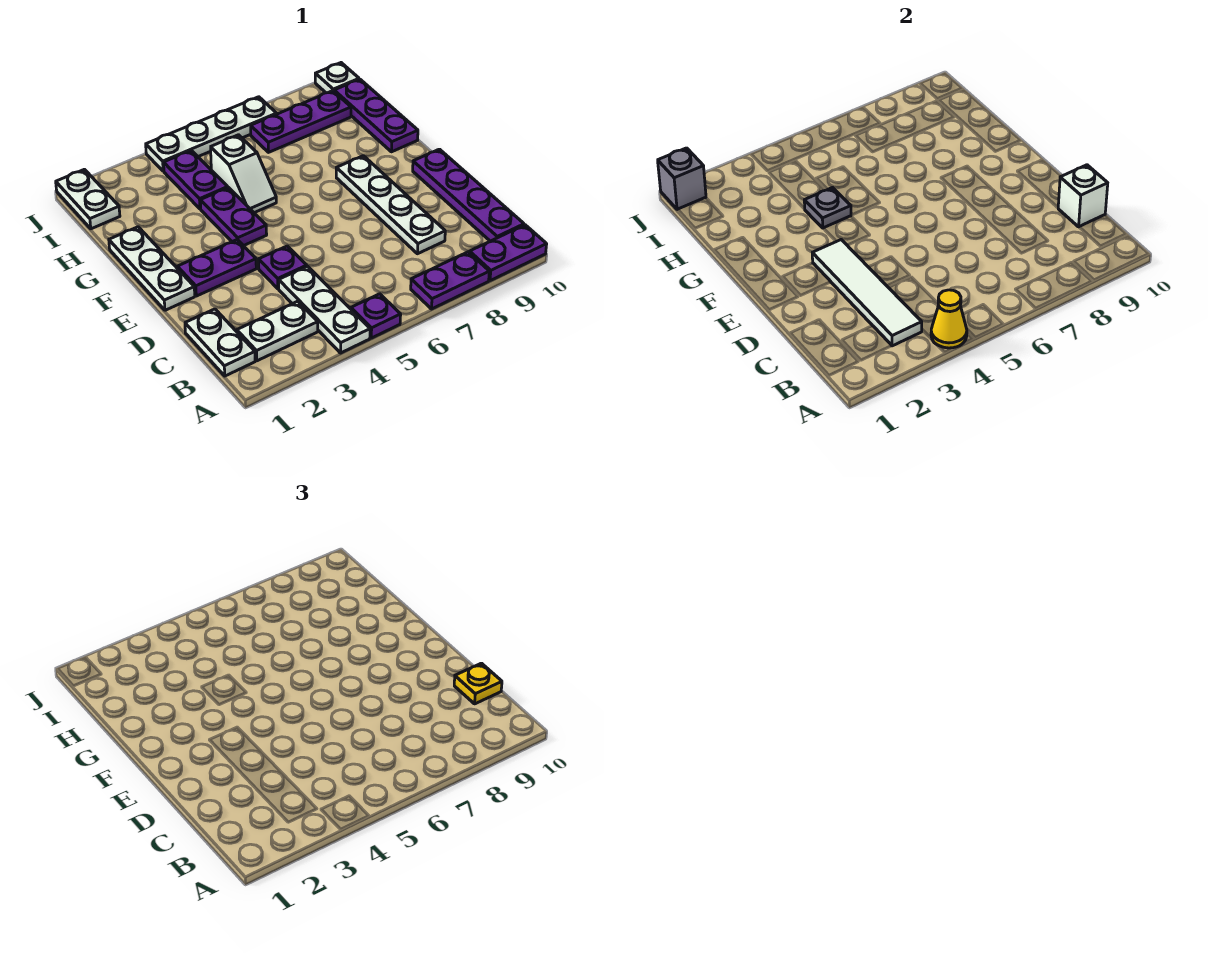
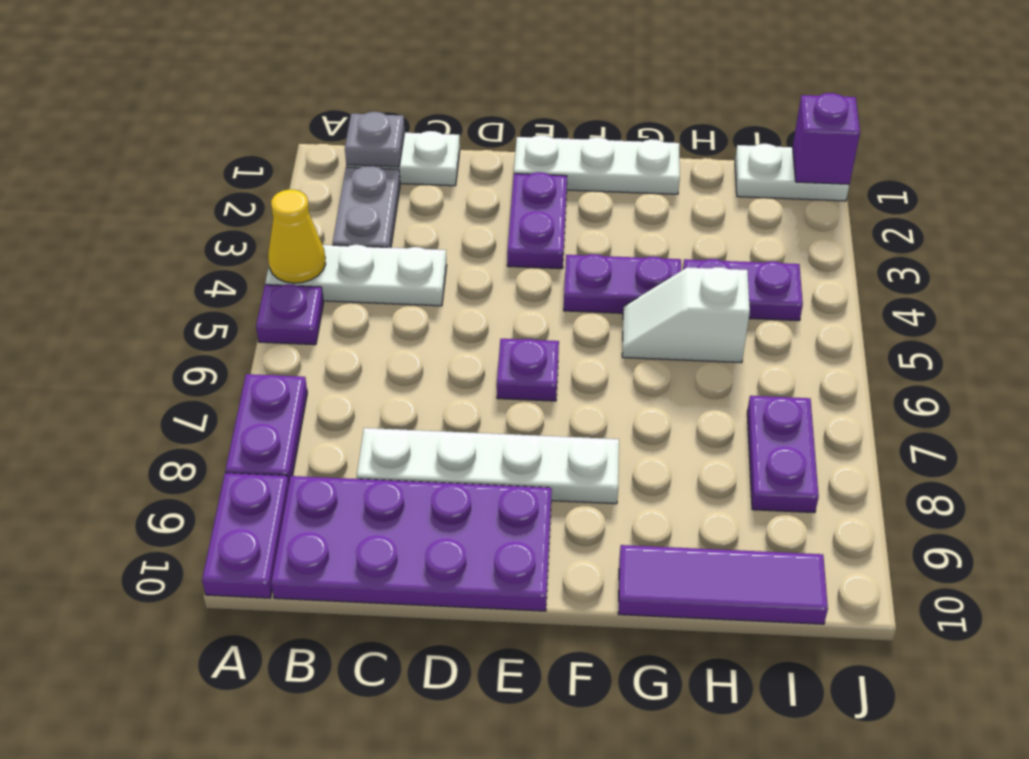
white plate B2:B3 level 1 -> grey plate B2:B3 level 1
white tile B3:E3 level 2 -> none
purple plate B10:E10 level 1 -> purple plate B9:E10 level 1
white brick C10 level 2 -> none
yellow plate C10 level 3 -> none
purple plate D4 level 1 -> purple plate E6 level 1
grey plate G4 level 2 -> grey plate B1 level 2
purple plate G10:I10 level 1 -> purple tile G10:I10 level 1
purple plate I7:I9 level 1 -> purple plate I7:I8 level 1
grey brick J1 level 2 -> purple brick J1 level 2
white plate J4:J7 level 1 -> none
white plate J10 level 1 -> none

